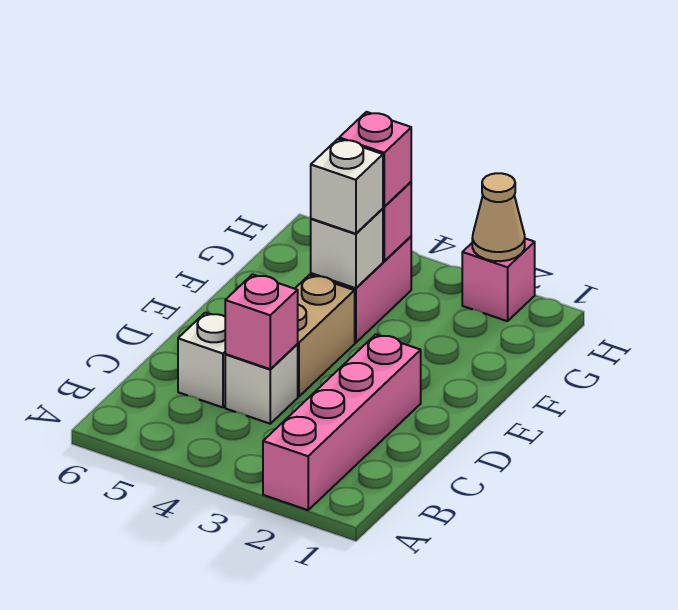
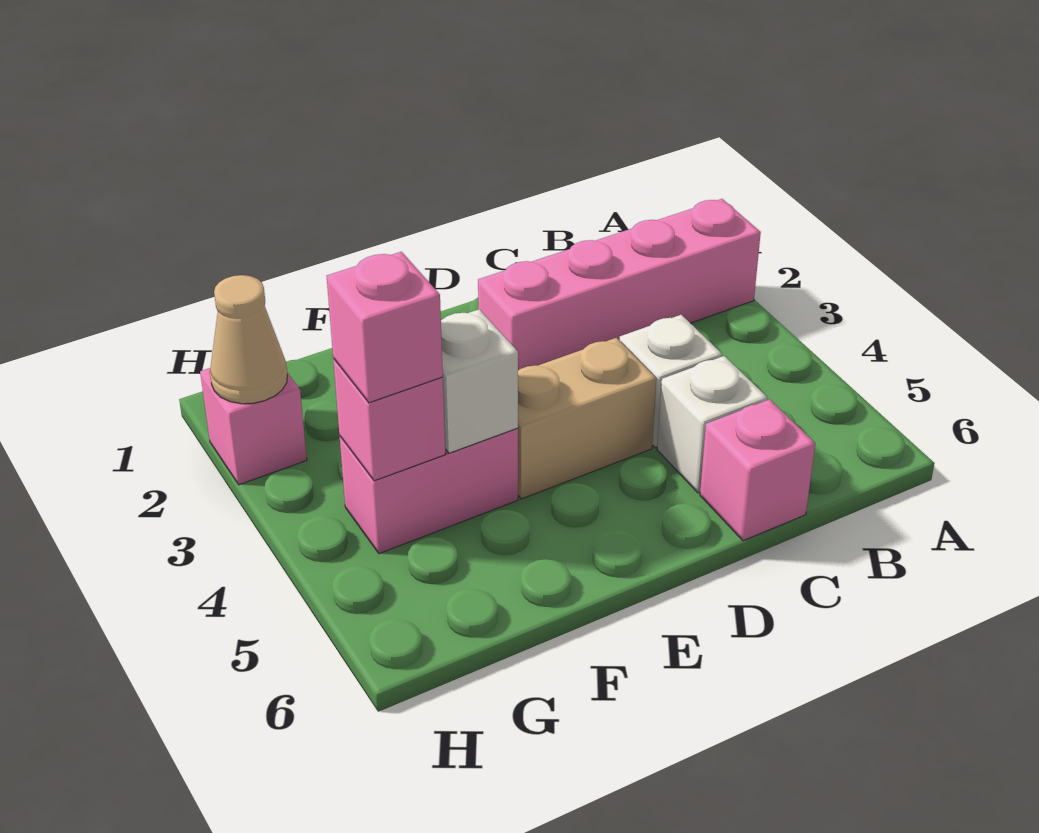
pink brick C4 level 2 -> pink brick C6 level 1
white brick F4 level 3 -> none

